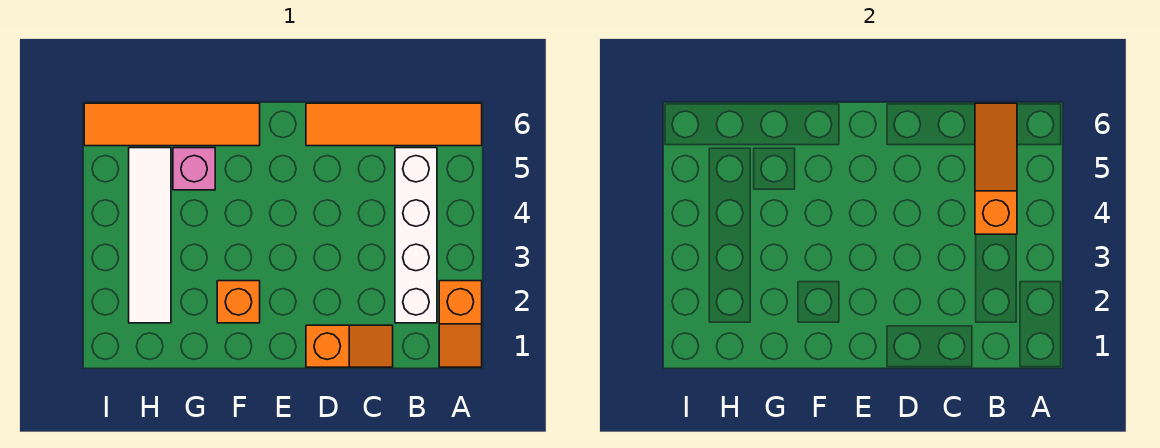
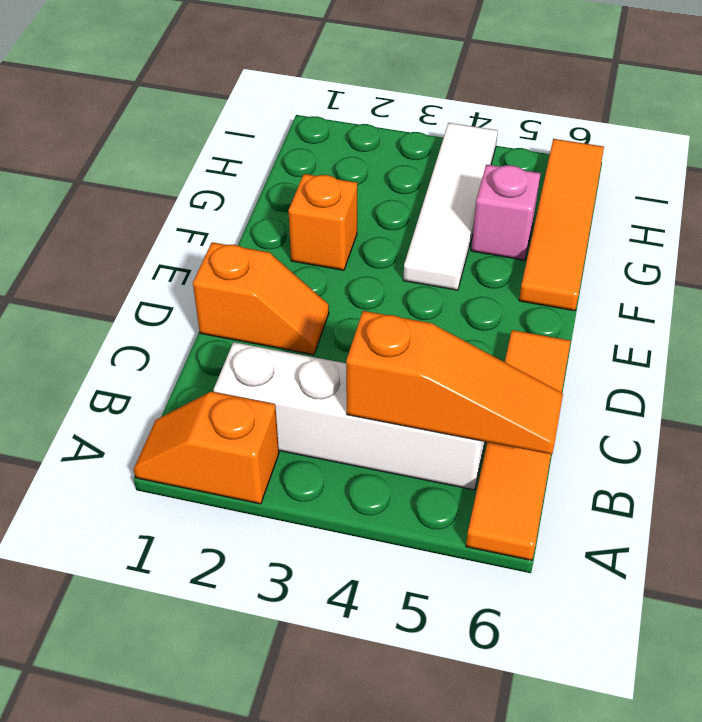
orange slope C1:D1 level 1 top D -> orange slope D1:D2 level 1 top 1
white tile H2:H5 level 1 -> white tile F4:I4 level 1

